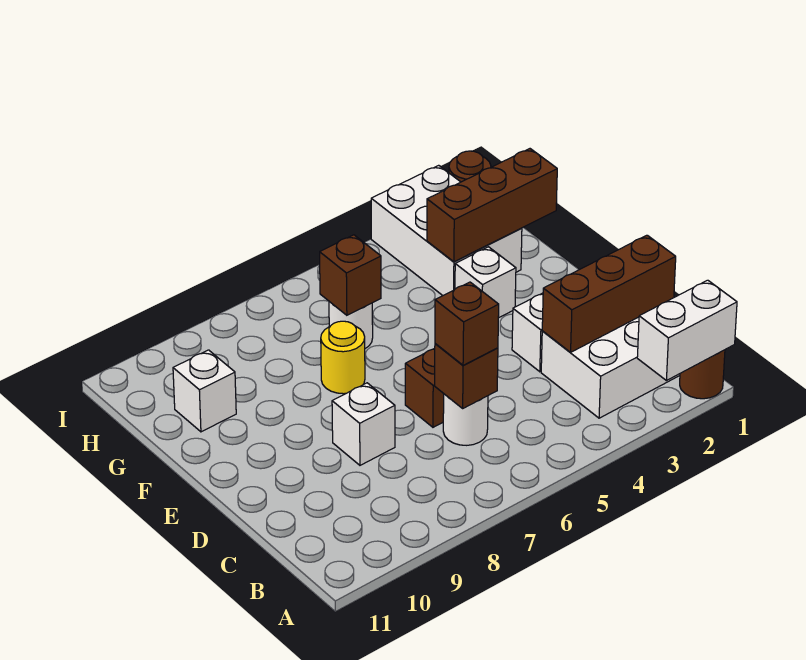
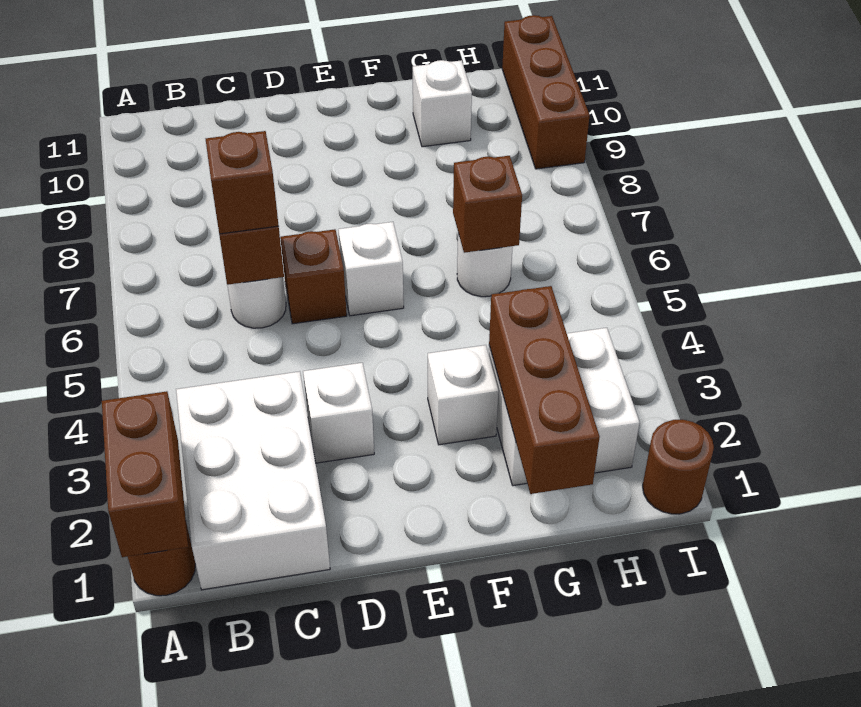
white brick A1:A2 level 2 -> brown brick A1:A2 level 2
brown brick C1:C3 level 2 -> brown brick I9:I11 level 1
white brick D8 level 1 -> white brick E6 level 1
yellow round brick F7 level 1 -> none
white brick G2:I3 level 1 -> white brick G2:H3 level 1

